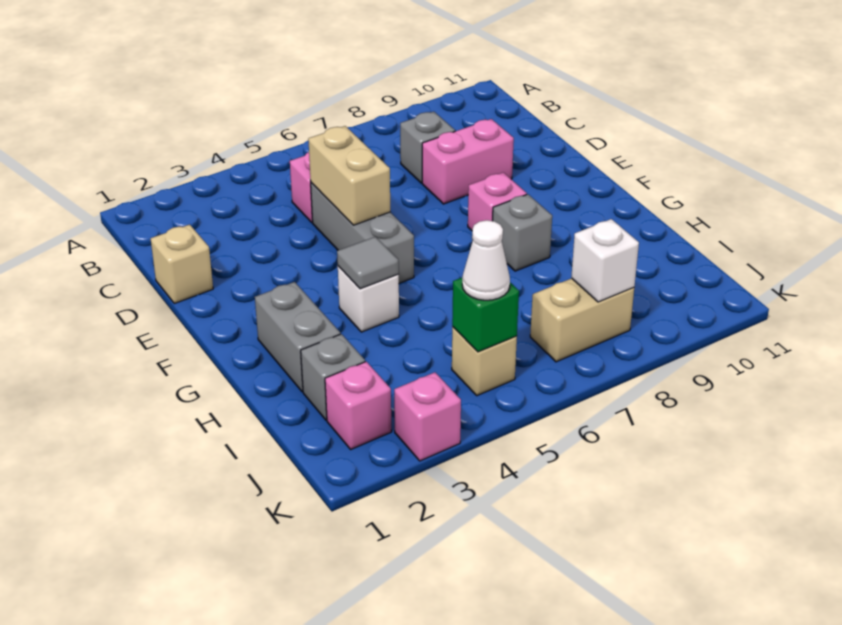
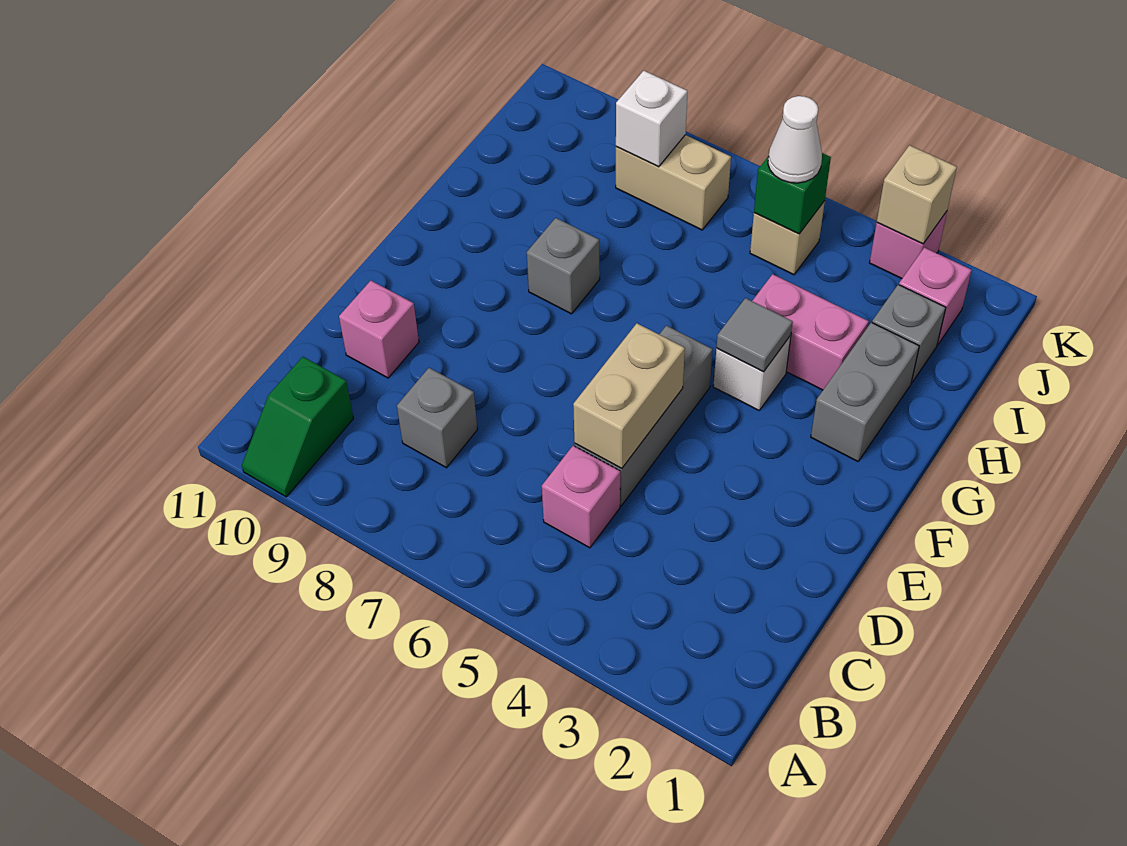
none -> green slope A10:B10 level 1 top B
tan brick D1 level 1 -> tan brick K3 level 2
pink brick D8:D9 level 1 -> pink brick H3:H4 level 1
pink brick F8 level 1 -> pink brick D10 level 1

